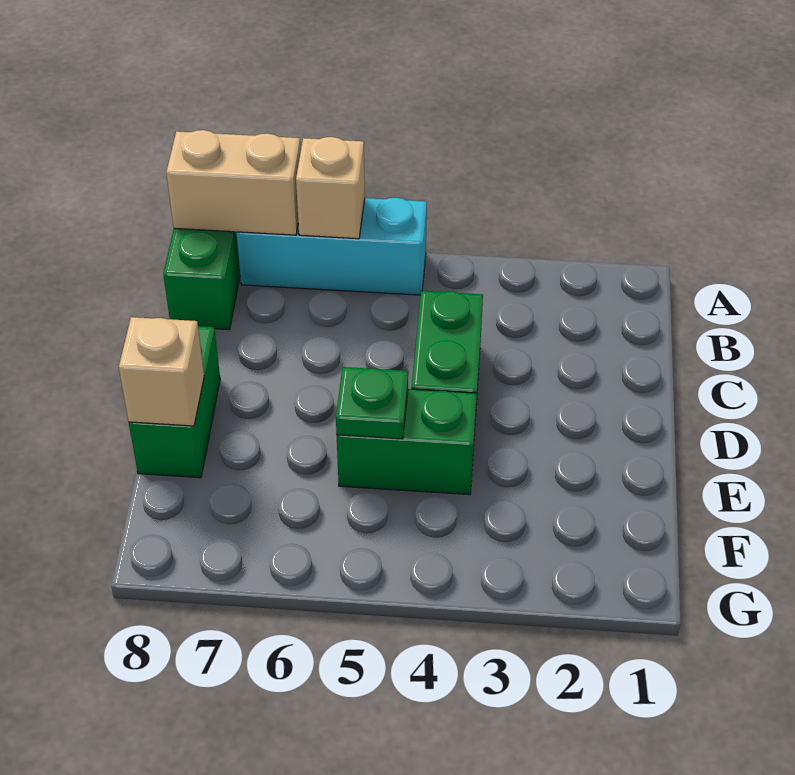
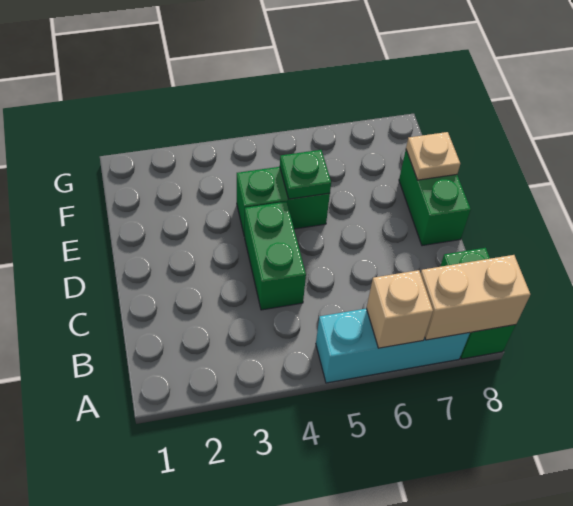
tan brick E8 level 2 -> tan plate E8 level 2

